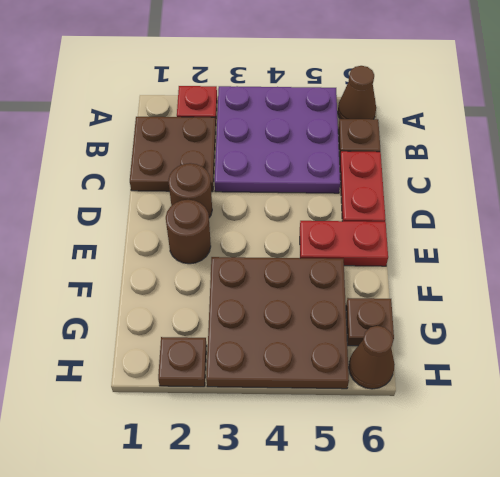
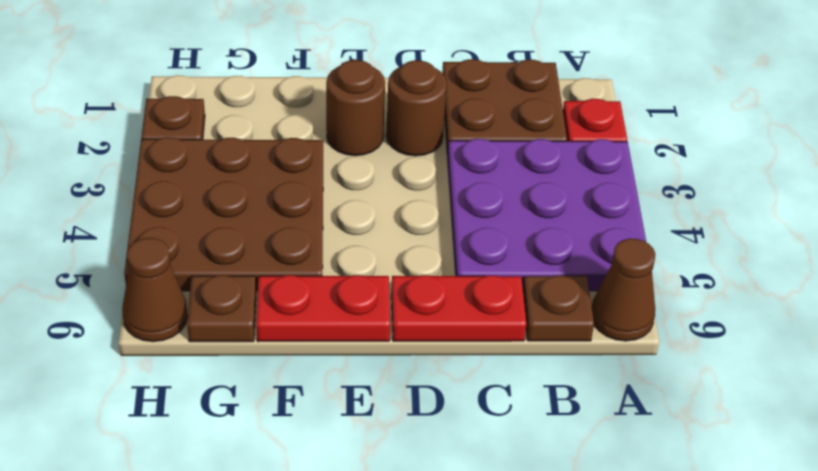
red plate E5:E6 level 1 -> red plate E6:F6 level 1

